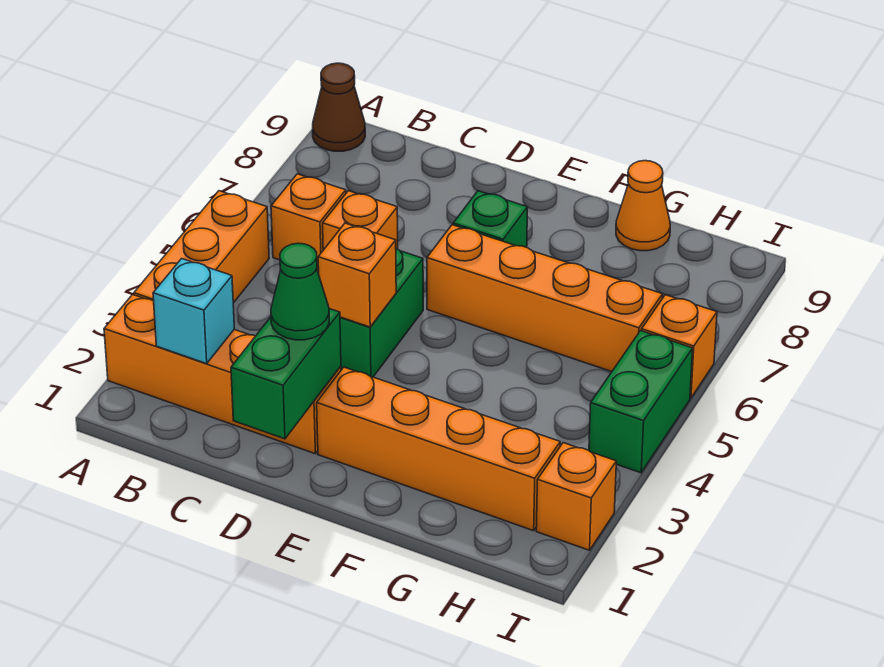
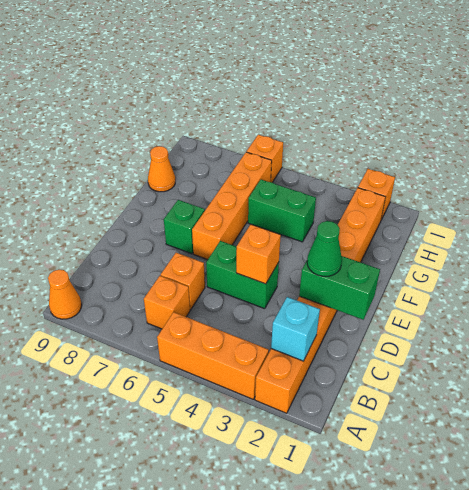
brown cone A9 level 1 -> orange cone A9 level 1
green brick I4:I5 level 1 -> green brick G4:G5 level 1

